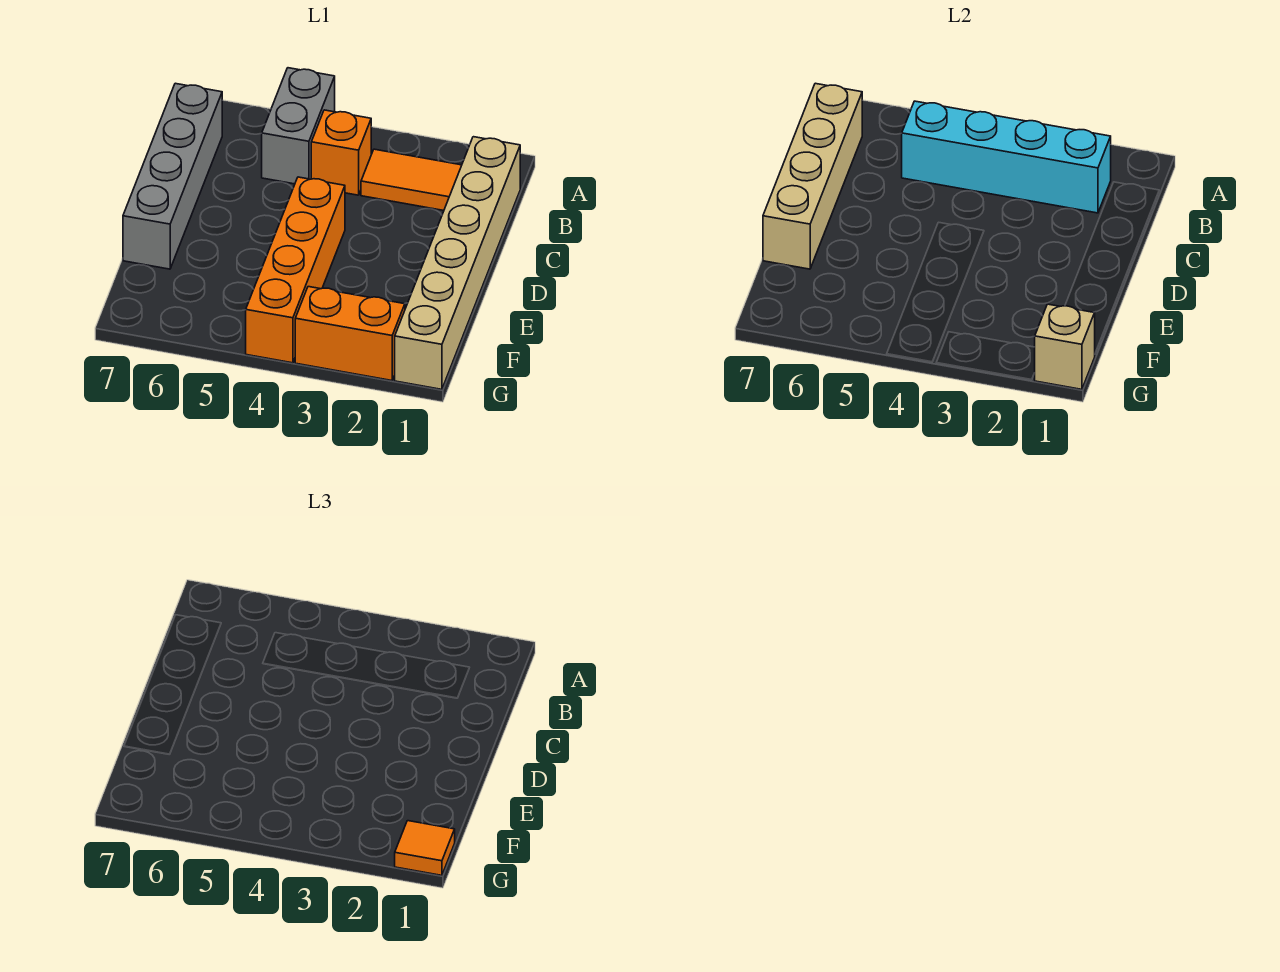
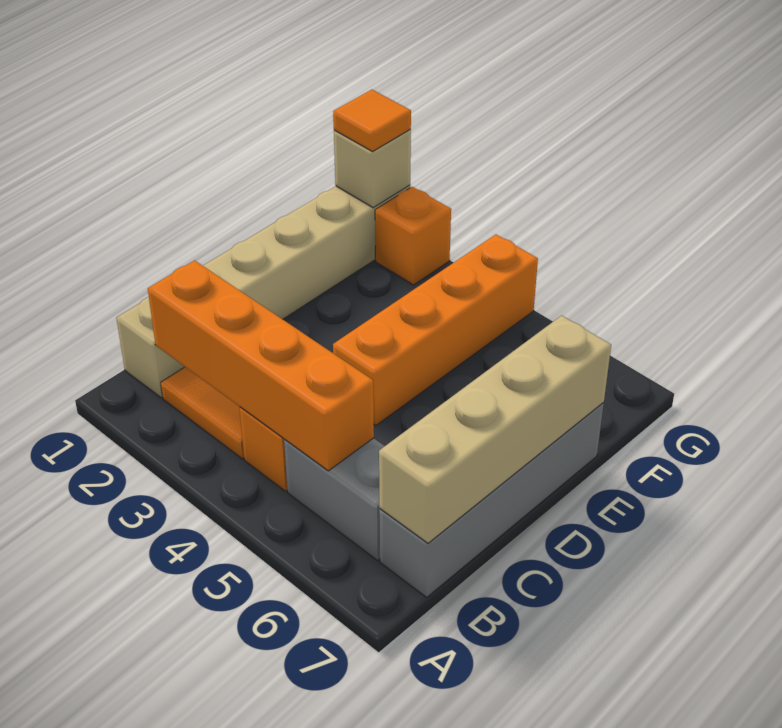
grey brick A5:B5 level 1 -> grey brick B5:B6 level 1
cyan brick B2:B5 level 2 -> orange brick B2:B5 level 2
orange brick G2:G3 level 1 -> orange brick G2 level 1

